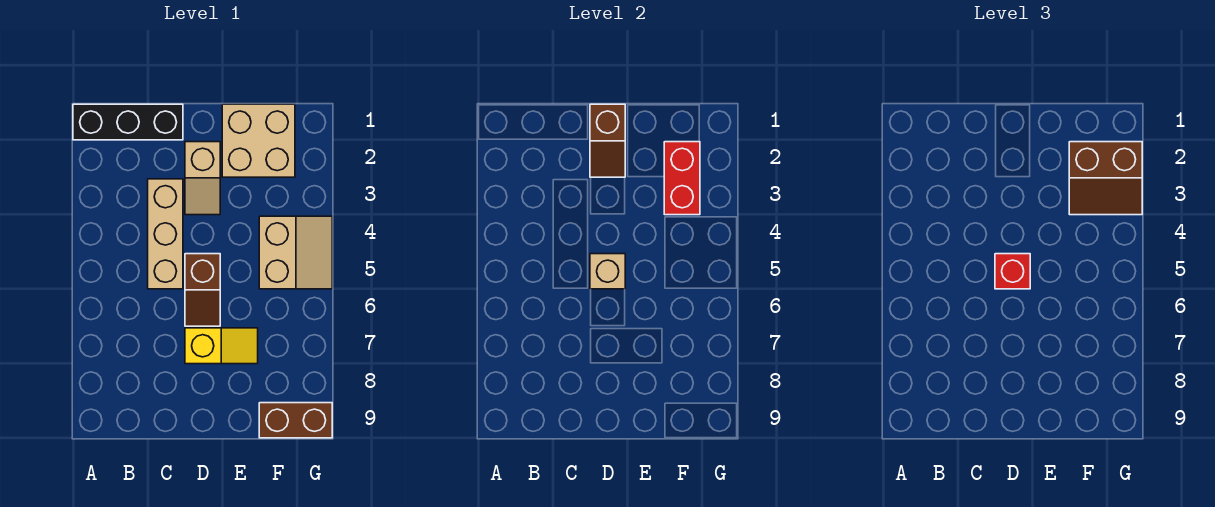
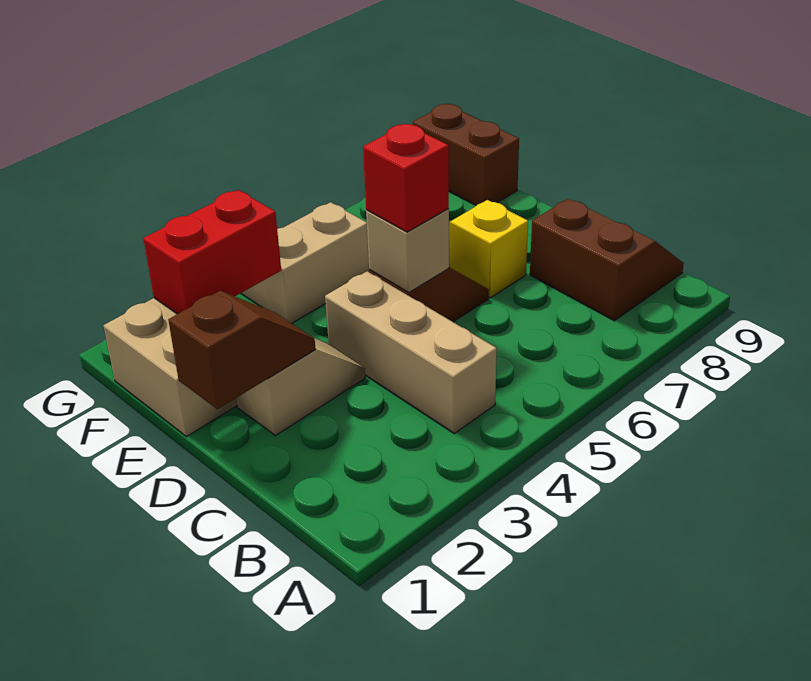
black brick A1:C1 level 1 -> none
tan brick C3:C5 level 1 -> tan brick B4:D4 level 1
brown slope F2:G3 level 3 top 2 -> brown slope B8:C9 level 1 top 8

